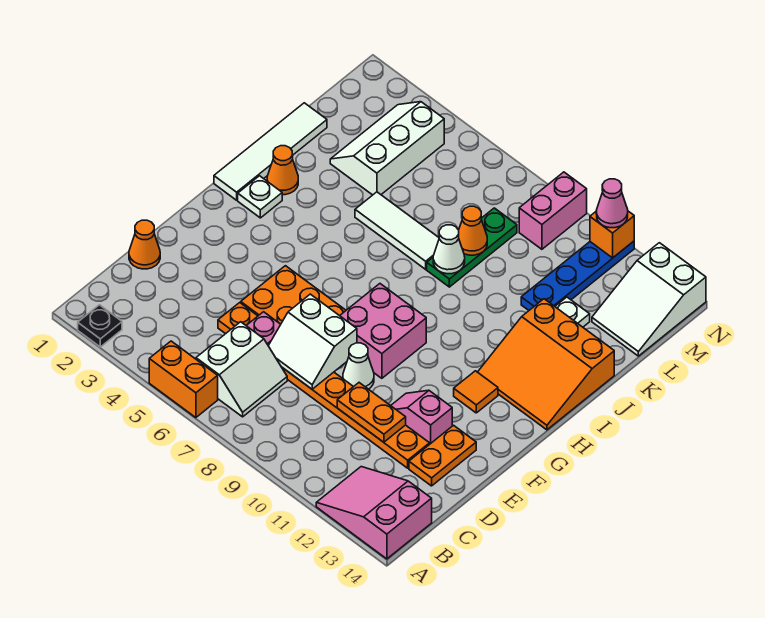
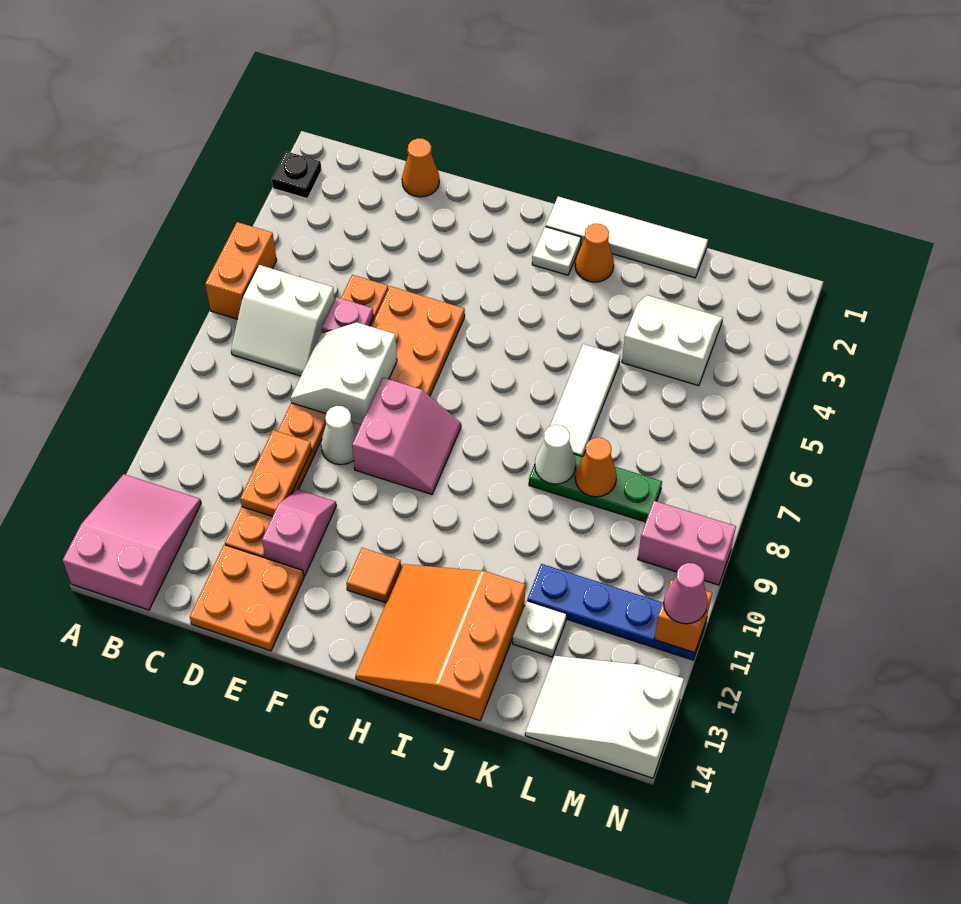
orange plate D13:E13 level 1 -> orange plate D13:E14 level 1
pink brick F8:G9 level 1 -> pink slope F8:G9 level 1 top F
white slope K3:M4 level 1 top 4 -> white slope K3:L4 level 1 top 4

